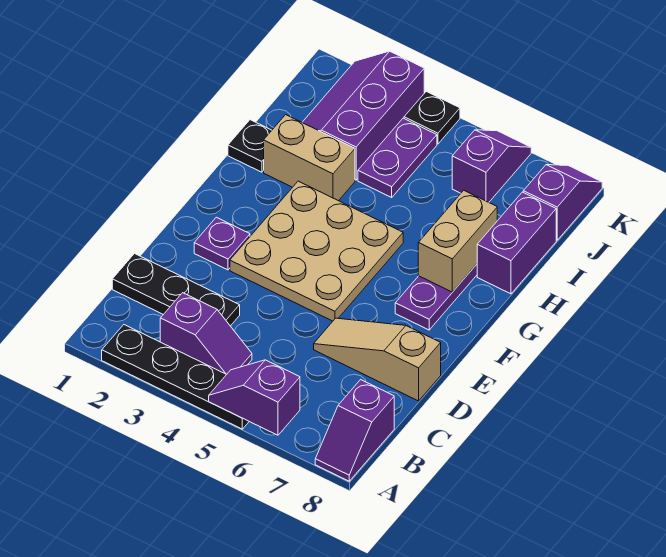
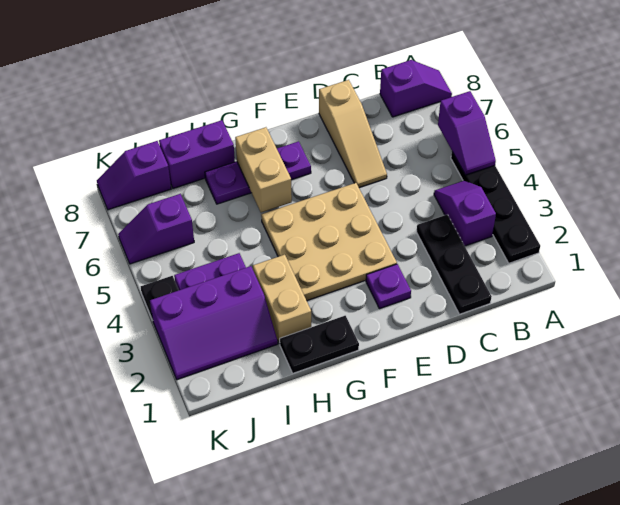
tan brick G7:H7 level 2 -> tan brick G6:G7 level 2
black plate H1 level 1 -> black plate G1:H1 level 1

